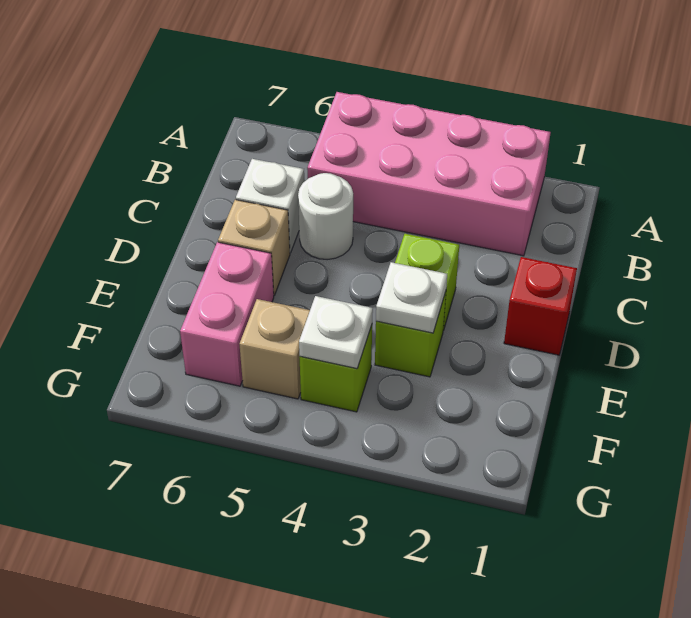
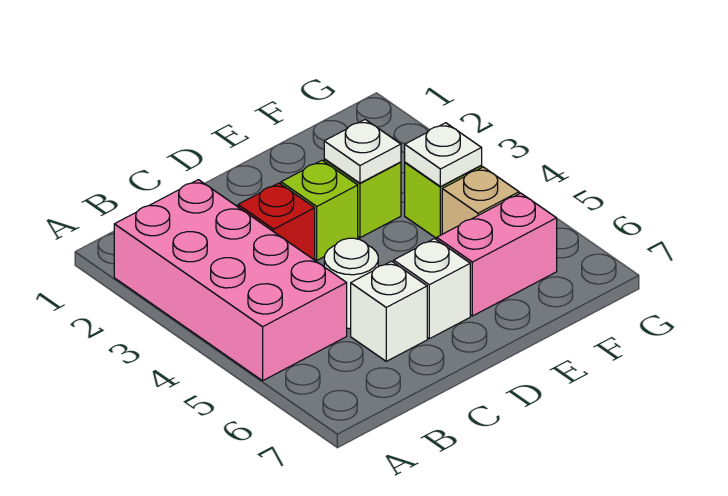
red brick D1 level 1 -> red brick C3 level 1
tan brick D6 level 1 -> white brick D6 level 1

